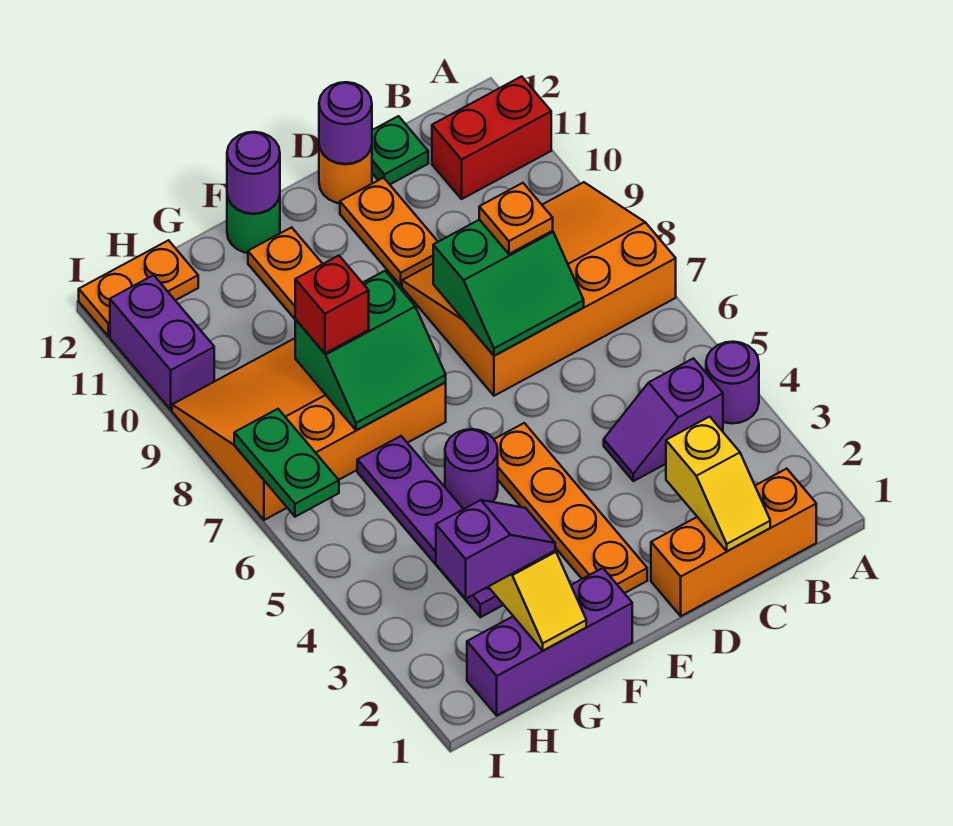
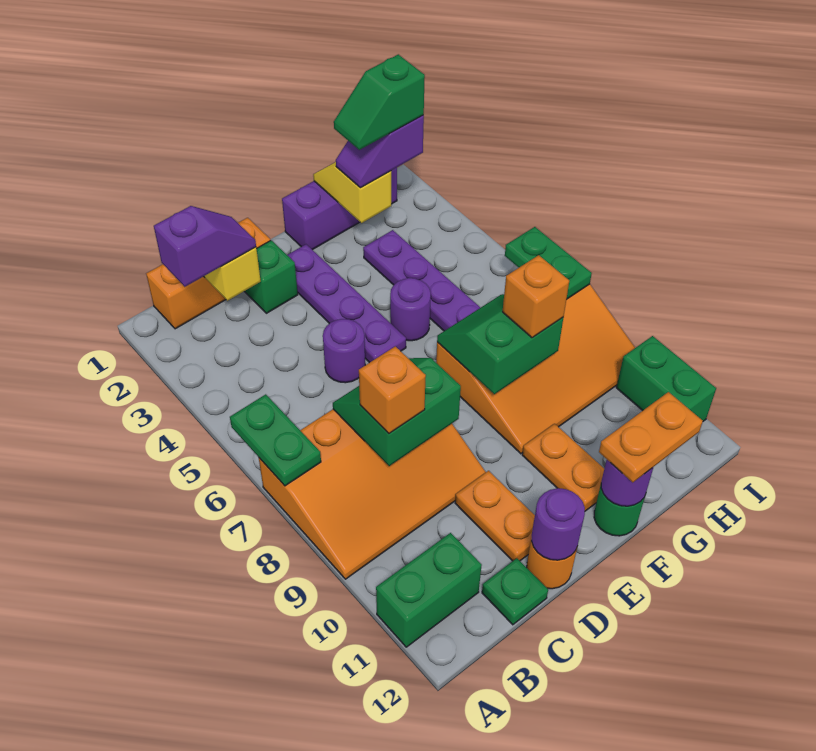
purple round brick A4 level 1 -> purple round brick D5 level 1
none -> green plate A6:A7 level 2
red brick A11:B11 level 1 -> green brick A11:B11 level 1
purple slope B4:C4 level 1 top B -> purple slope B2:C2 level 3 top B
orange plate C8 level 3 -> orange brick C8 level 3
none -> green brick D2 level 1
orange plate E2:E5 level 1 -> purple plate E2:E5 level 1
none -> green slope G2:H2 level 4 top H
red brick G8 level 3 -> orange brick G8 level 3
orange plate H12:I12 level 1 -> orange plate F12:G12 level 3
purple brick I10:I11 level 1 -> green brick I10:I11 level 1

